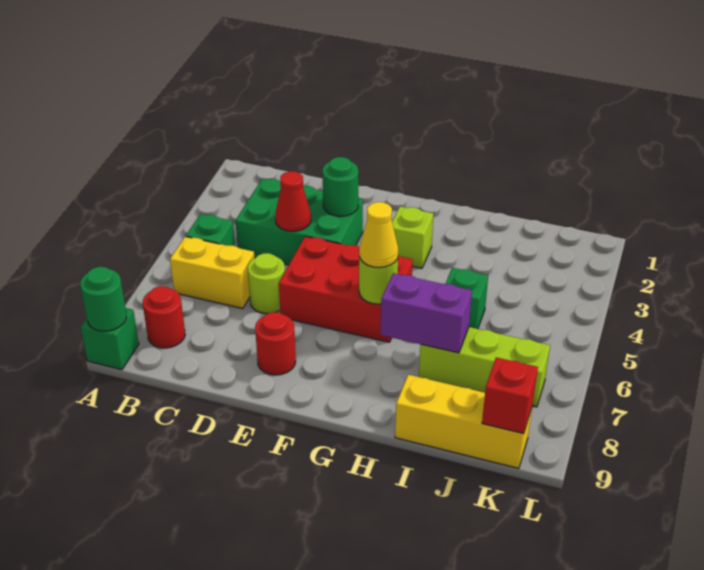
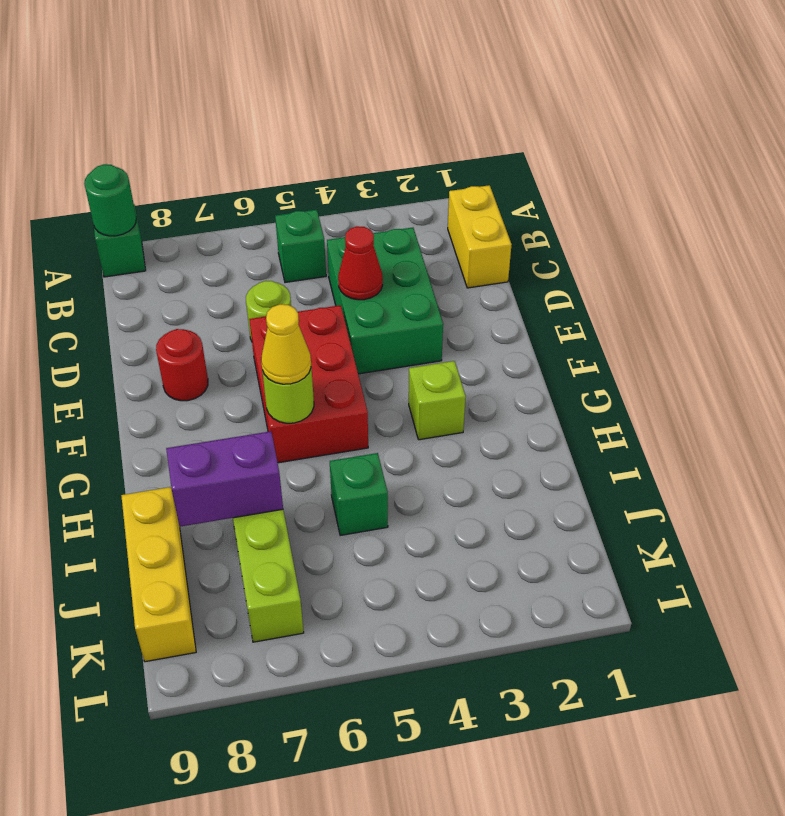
yellow brick B6:C6 level 1 -> yellow brick B1:C1 level 1
red round brick B8 level 1 -> none
green round brick E3 level 2 -> none
purple brick H7:I7 level 2 -> purple brick I7:I8 level 2
red brick K9 level 2 -> none

